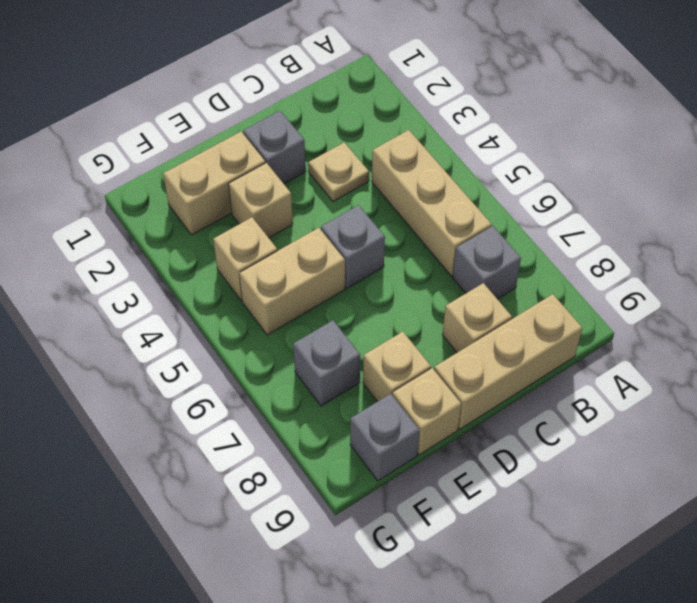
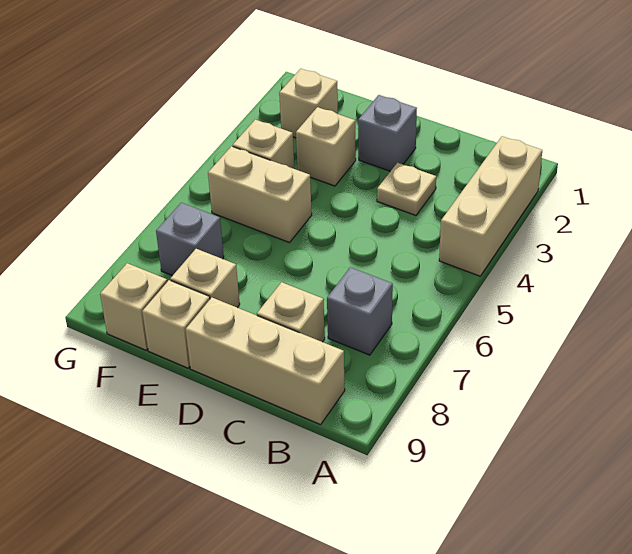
tan brick B4:B6 level 1 -> tan brick A2:A4 level 1
grey brick D5 level 1 -> none
tan brick E2:F2 level 1 -> tan brick F2 level 1
grey brick F9 level 1 -> tan brick F9 level 1

